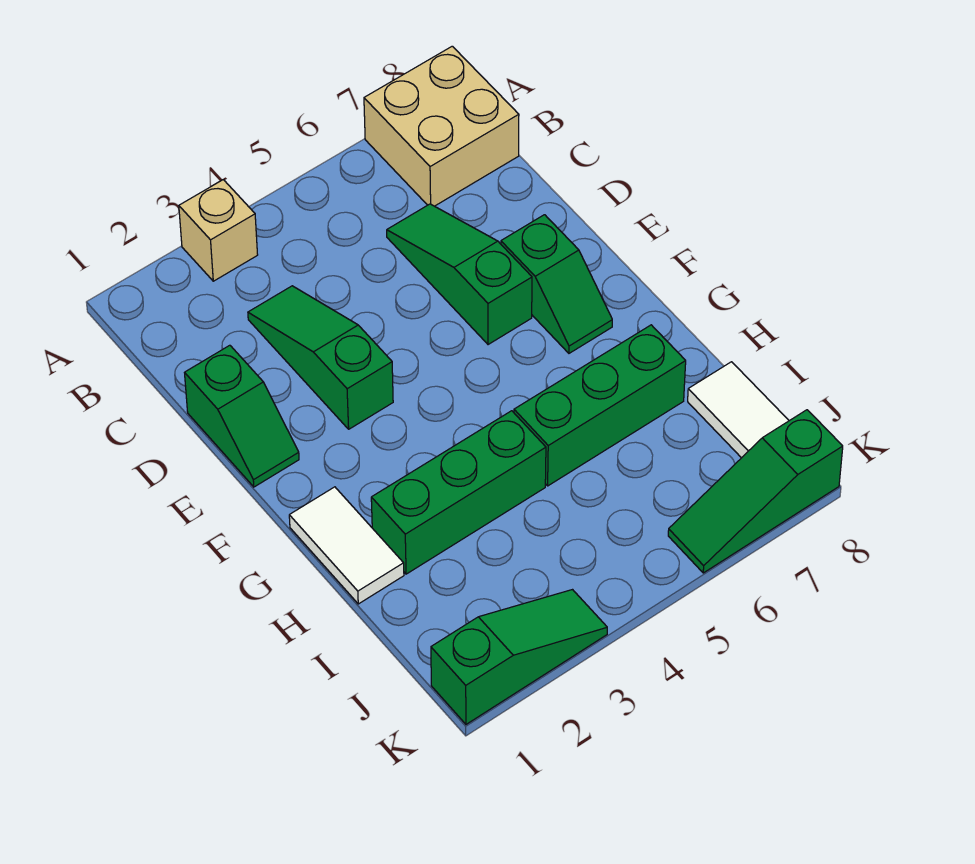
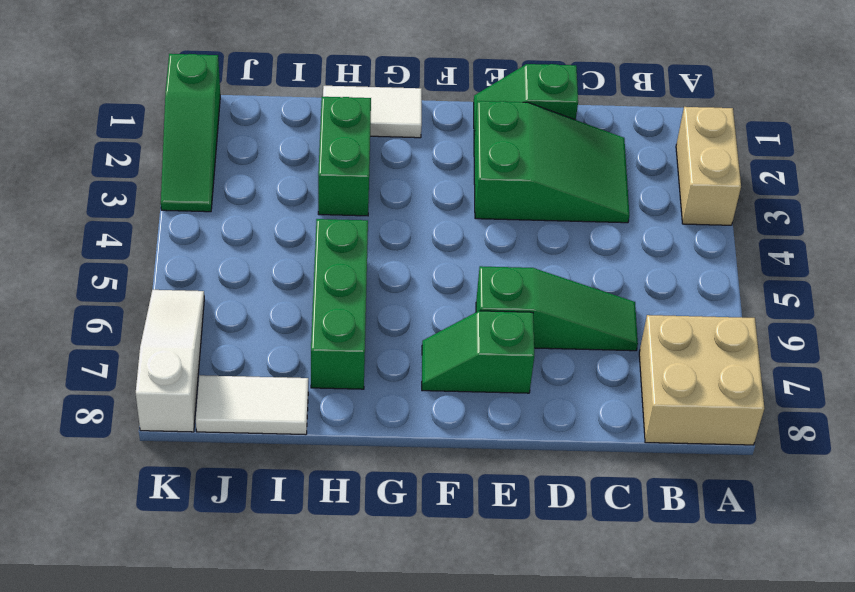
tan brick A3 level 1 -> tan brick A2:A3 level 1
green slope C3:E3 level 1 top E -> green slope C2:E3 level 1 top E
green brick H2:H4 level 1 -> green brick H2:H3 level 1
green slope K6:K8 level 1 top 8 -> white slope K6:K8 level 1 top 8

